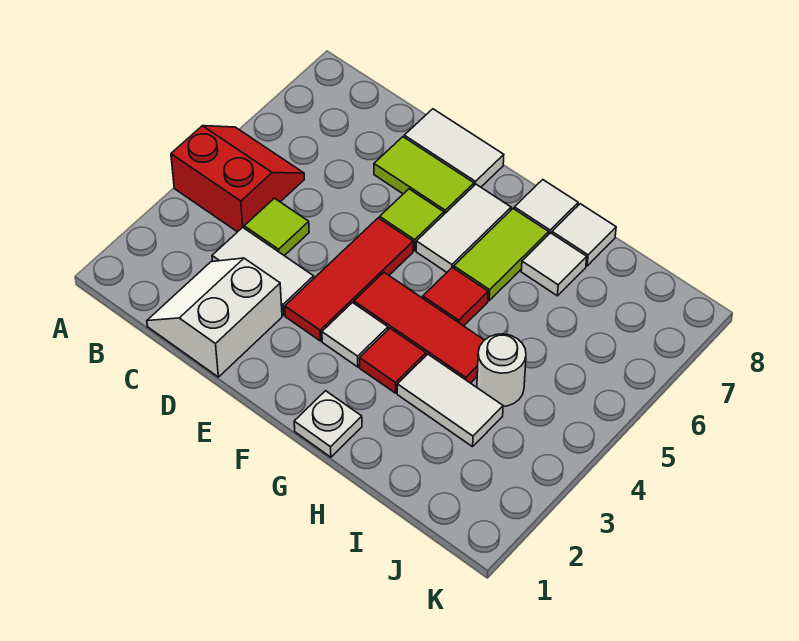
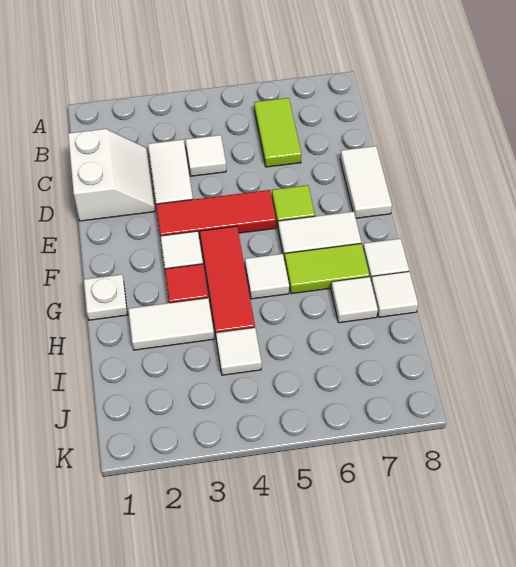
red slope A4:B5 level 1 top 4 -> none
white slope C1:D2 level 1 top D -> white slope C1:D2 level 1 top 1
lime tile C4 level 1 -> white tile C4 level 1
lime tile D7:E7 level 1 -> lime tile B6:C6 level 1
red tile G5 level 1 -> white tile G5 level 1
white tile H3:I3 level 1 -> white tile H2:H3 level 1
white round brick I4 level 1 -> white tile I4 level 1

